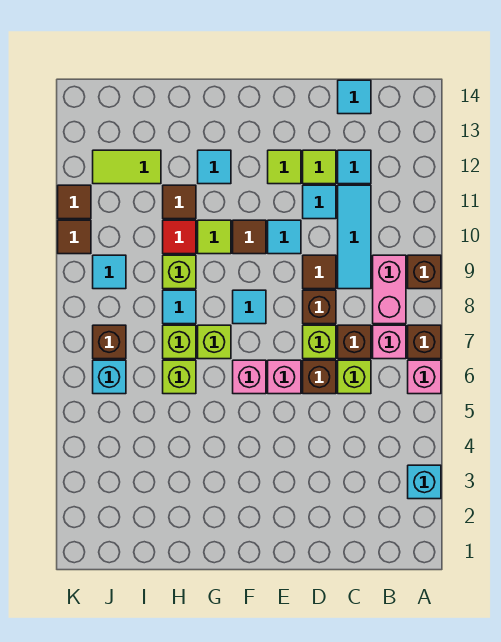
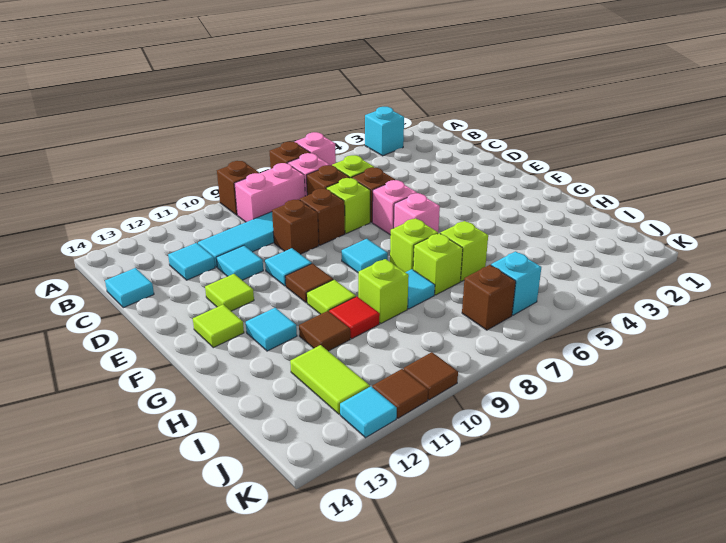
brown tile D9 level 1 -> brown brick D9 level 1
lime tile D12 level 1 -> lime tile F13 level 1
cyan tile J9 level 1 -> cyan tile K12 level 1

